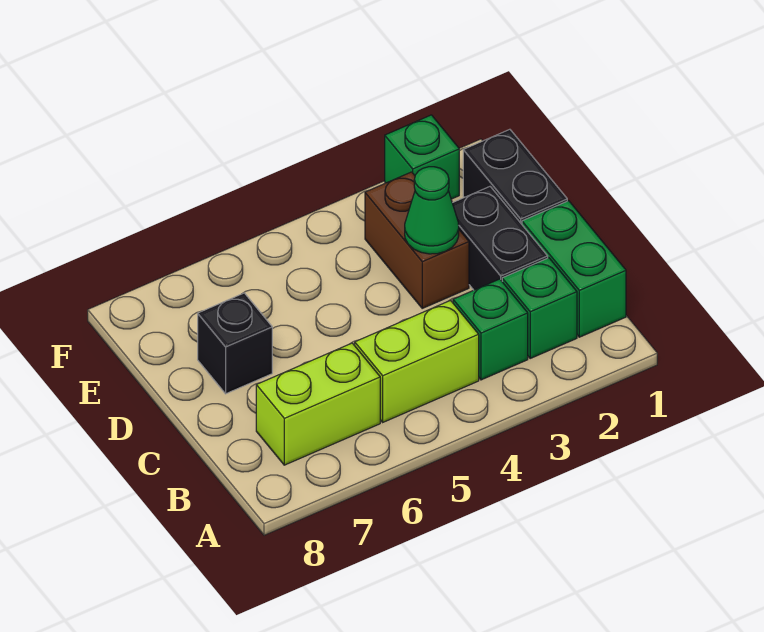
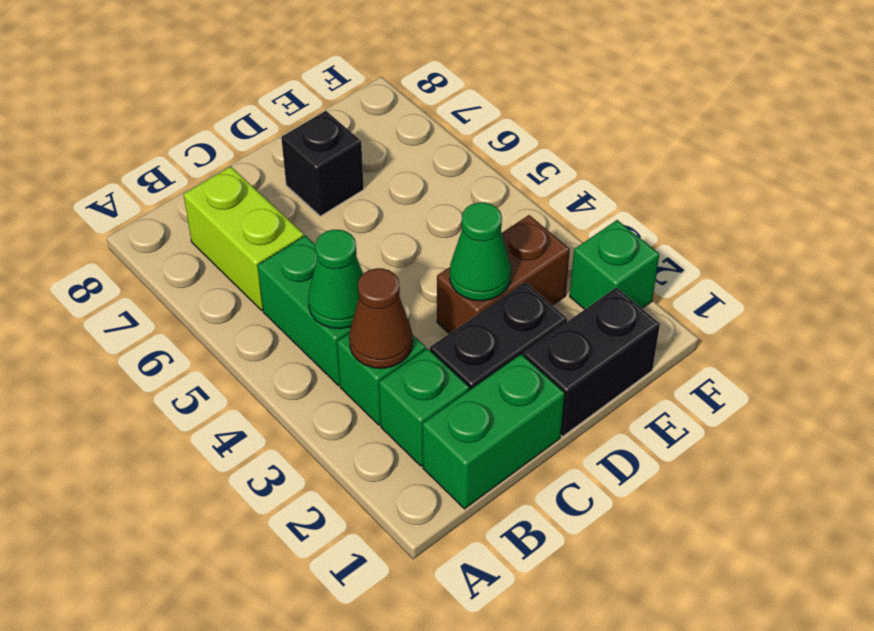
none -> brown cone B3 level 2
lime brick B4:B5 level 1 -> green brick B4:B5 level 1
none -> green cone B4 level 2

